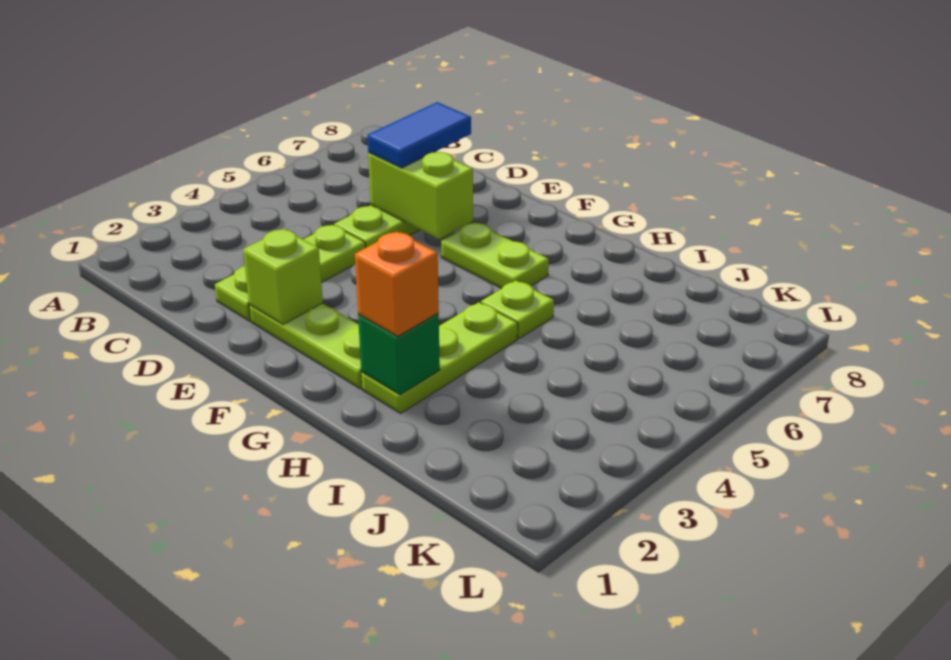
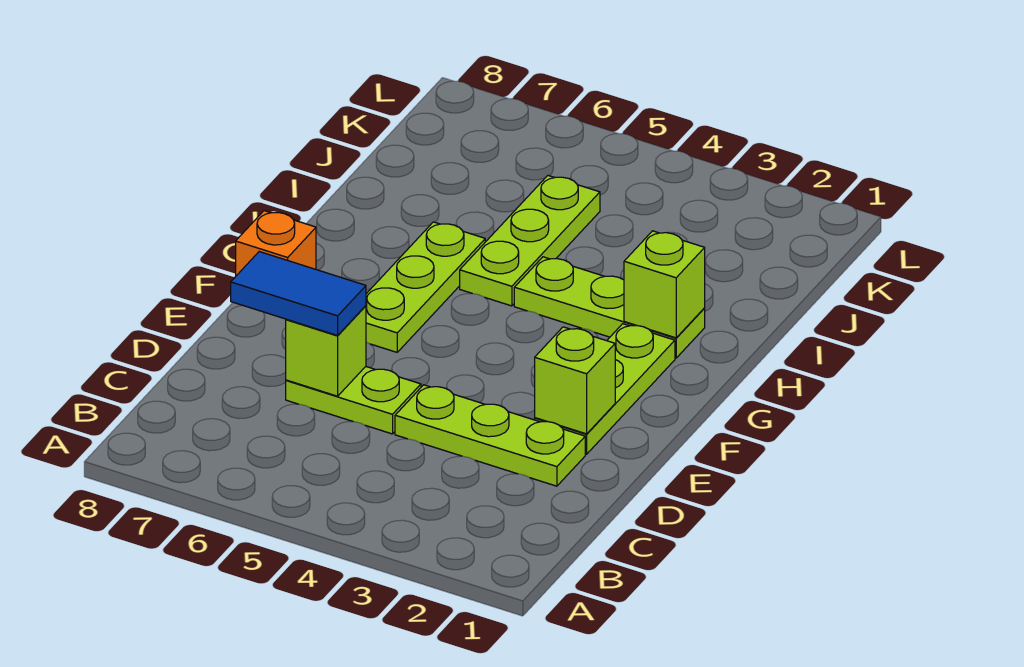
lime brick D6:E6 level 2 -> lime brick D6 level 2
lime plate F6:G6 level 1 -> lime plate F6:H6 level 1
green brick H2 level 2 -> lime brick H2 level 2
orange brick H2 level 3 -> orange brick F8 level 1
lime plate H5 level 1 -> lime plate H5:J5 level 1

